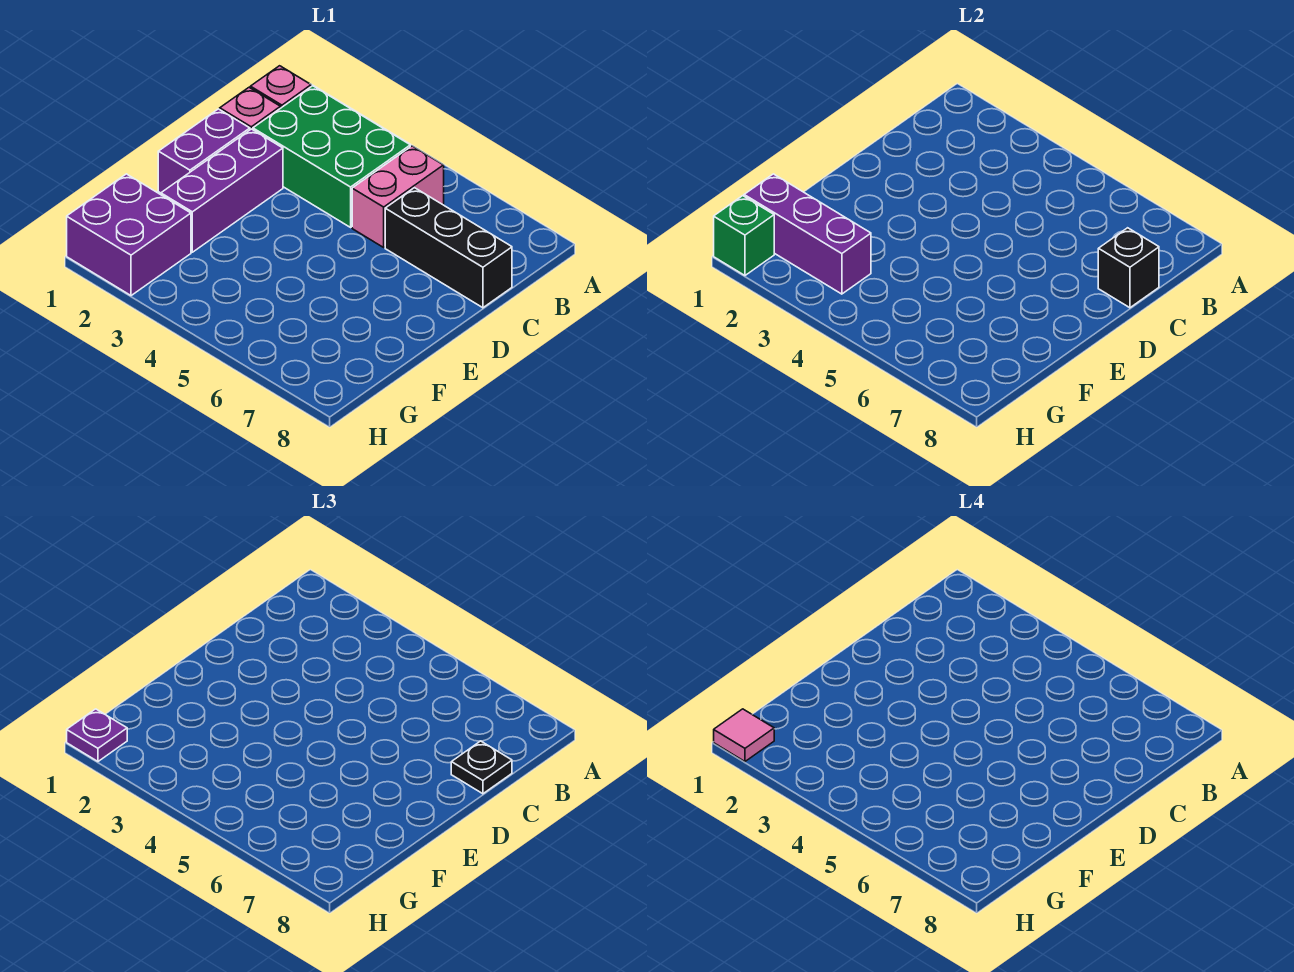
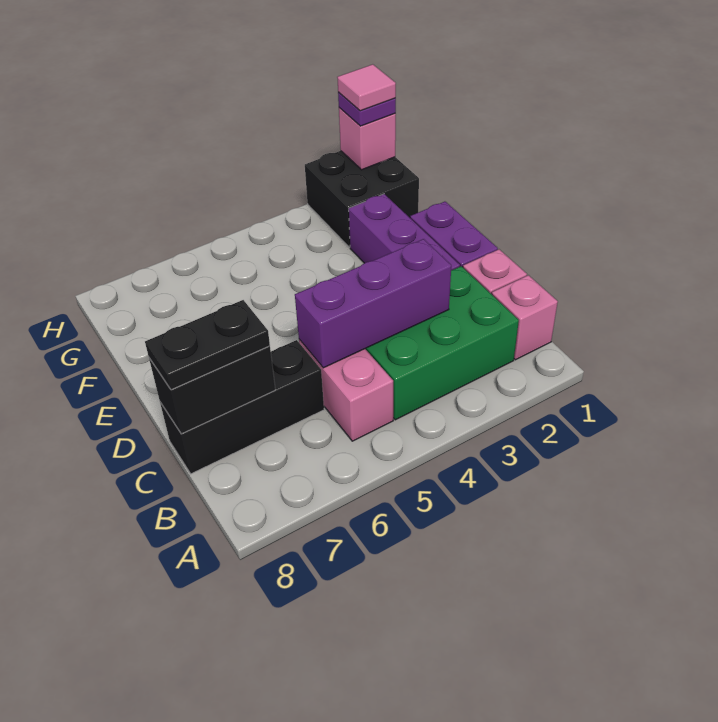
black brick C8 level 2 -> black brick C7:C8 level 2
black plate C8 level 3 -> black plate C7:C8 level 3
purple brick G1:H2 level 1 -> black brick G1:H2 level 1
purple brick G1:G3 level 2 -> purple brick C3:C5 level 2
green brick H1 level 2 -> pink brick H1 level 2

